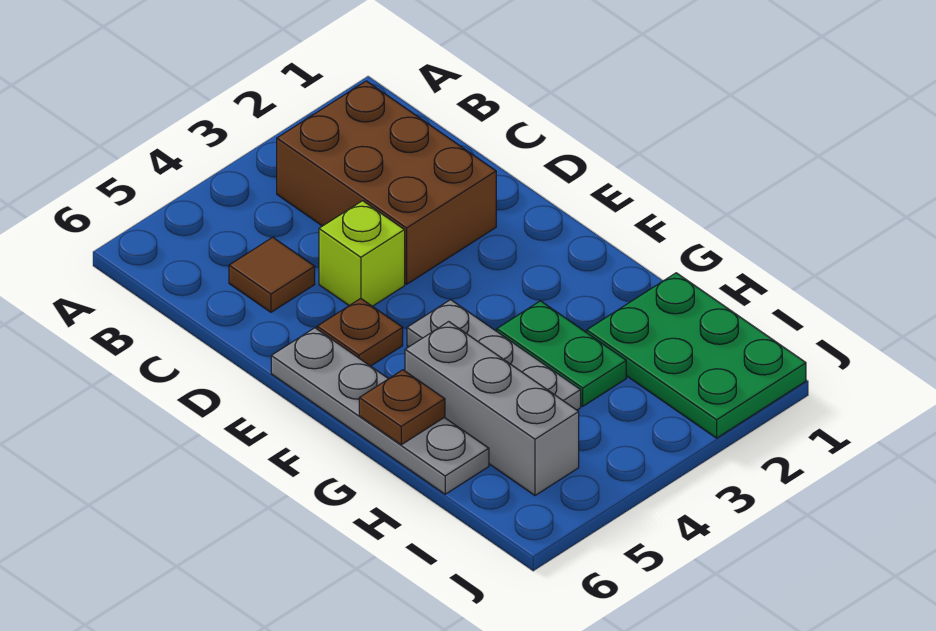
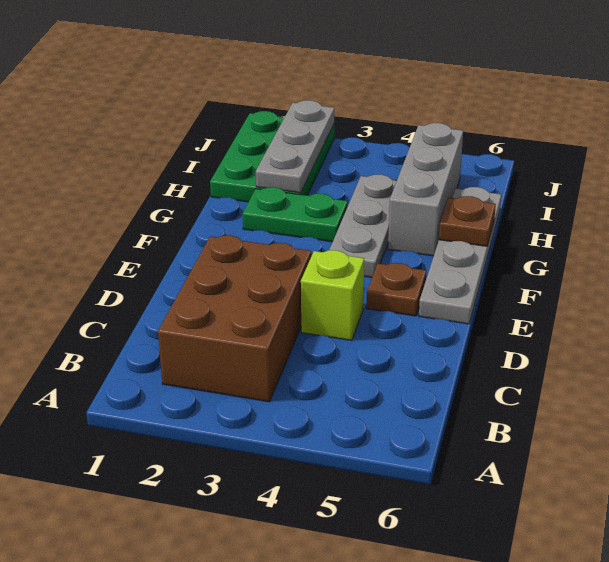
brown tile C5 level 1 -> none
green plate G3:H3 level 1 -> green plate G2:G3 level 1
none -> grey plate H2:J2 level 2

